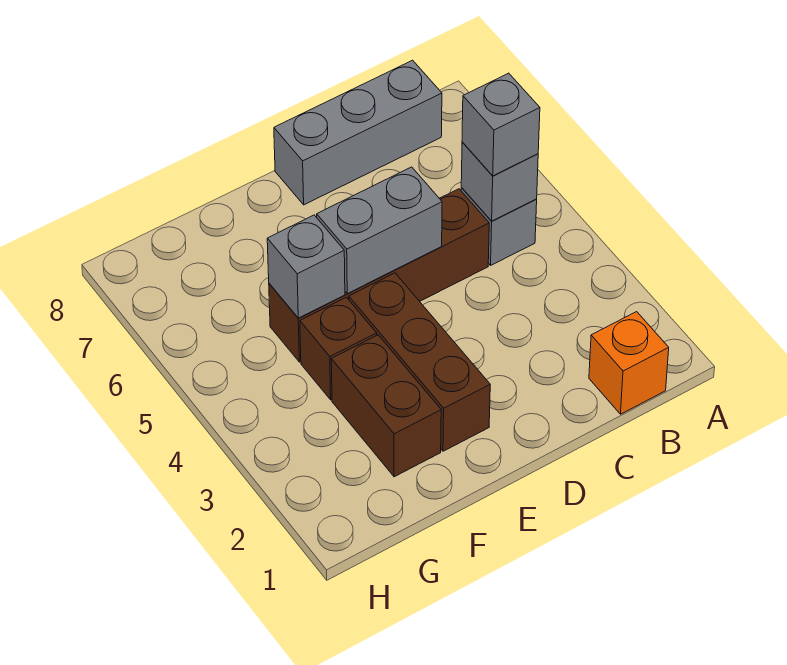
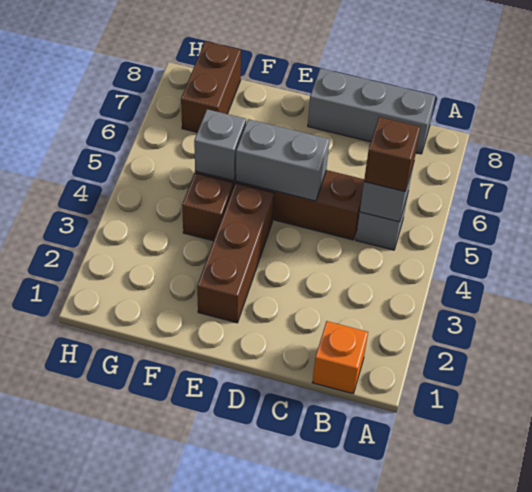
grey brick B5 level 3 -> brown brick B5 level 3
brown brick F2:F3 level 1 -> brown brick G7:G8 level 1

